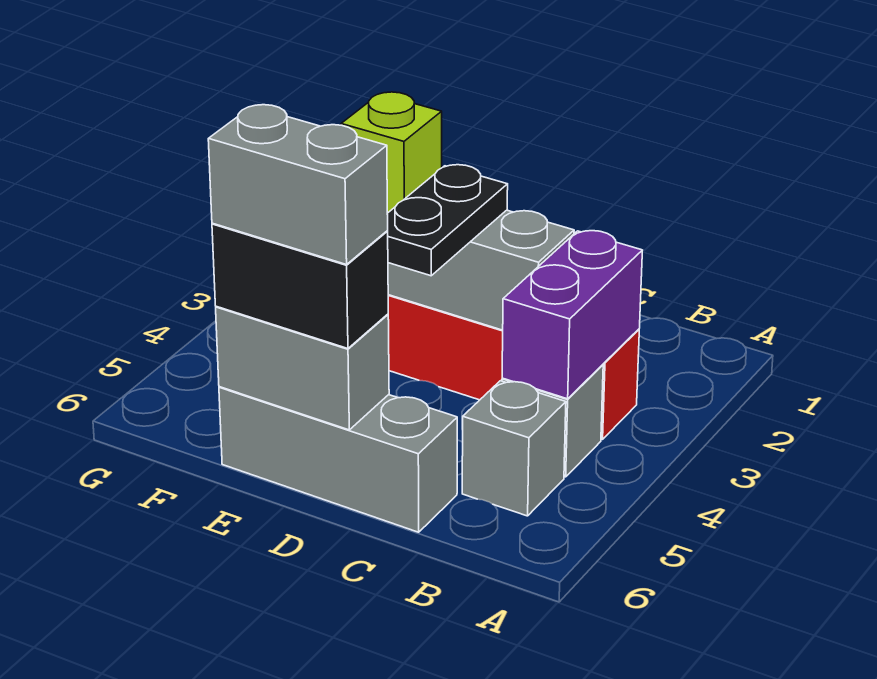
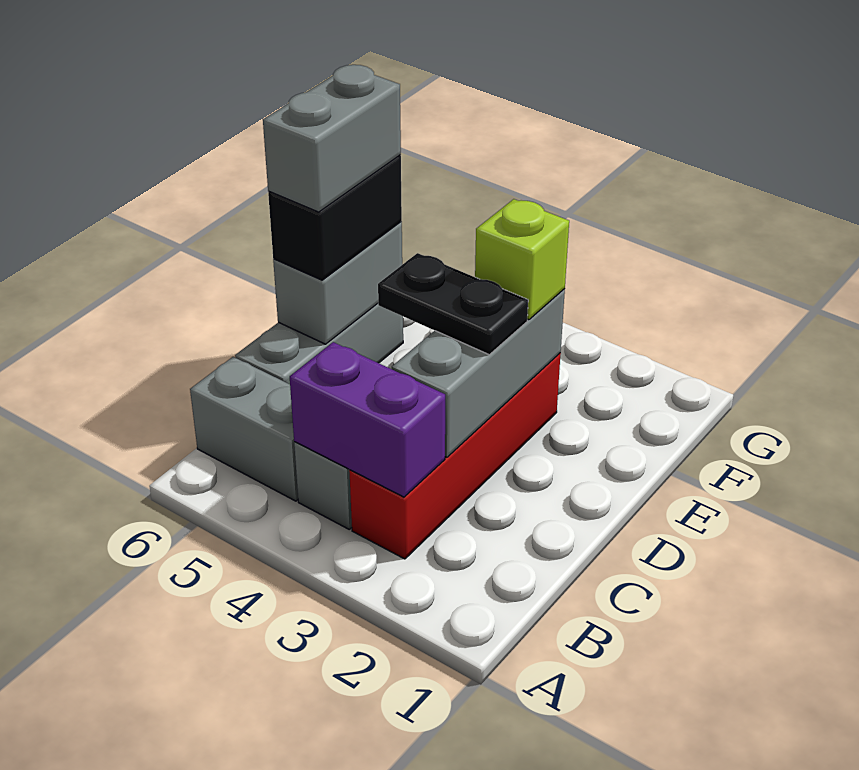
grey brick B5 level 1 -> grey brick B5:B6 level 1

